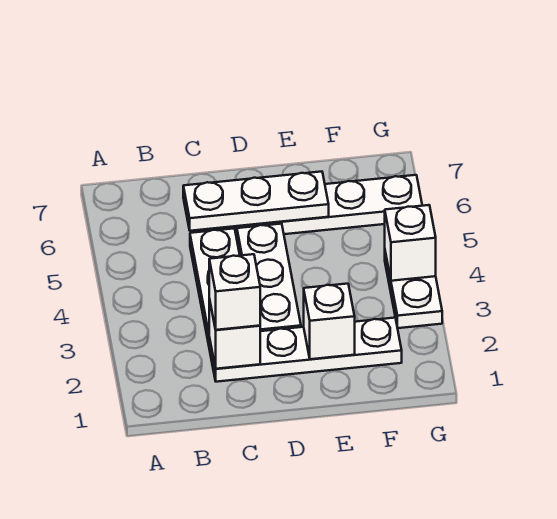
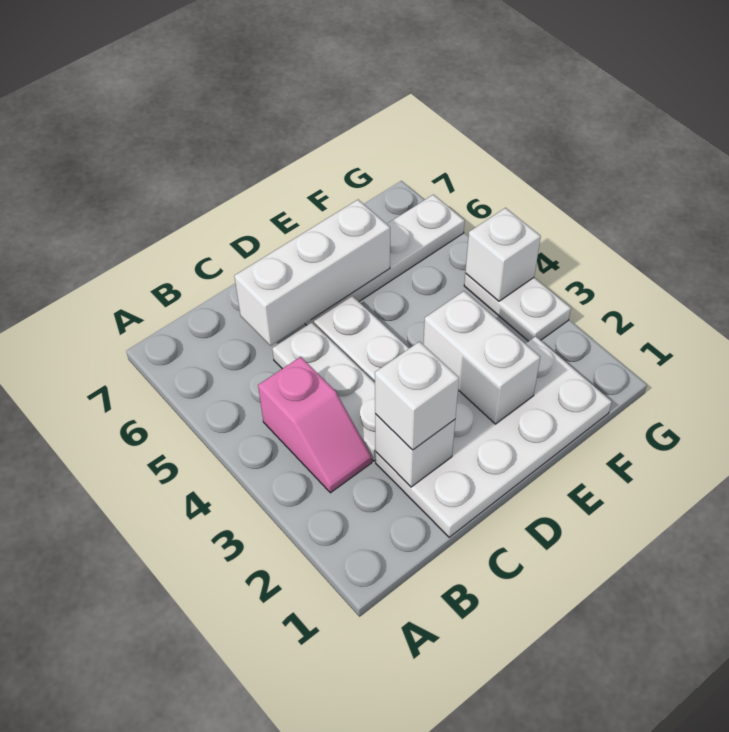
none -> pink slope B3:B4 level 1 top 4
white plate C2:F2 level 1 -> white plate C1:F2 level 1
white plate C6:E6 level 2 -> white brick C6:E6 level 2
white brick E2 level 2 -> white brick E2:E3 level 2

